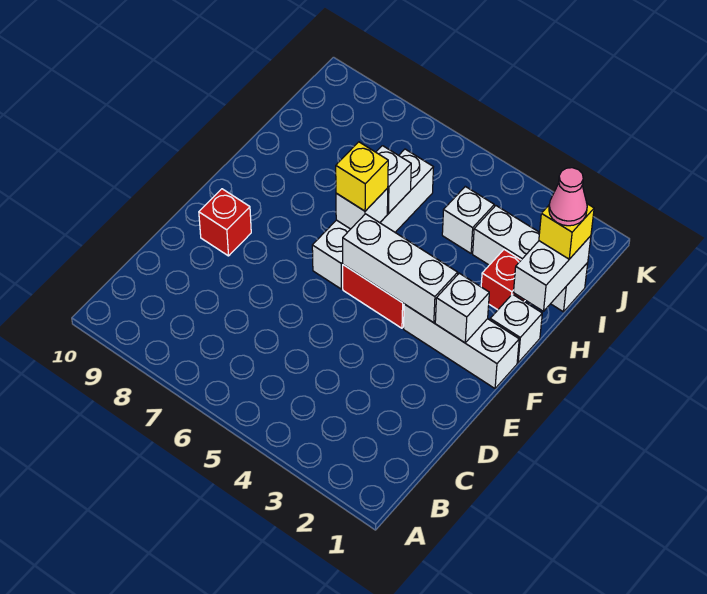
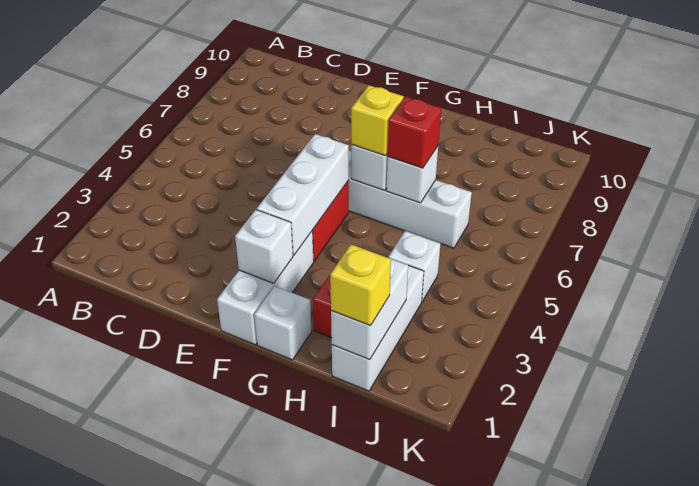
red brick E9 level 1 -> red brick H6 level 3
white brick H1:I1 level 2 -> white brick I1:I2 level 2
pink cone I1 level 4 -> none

